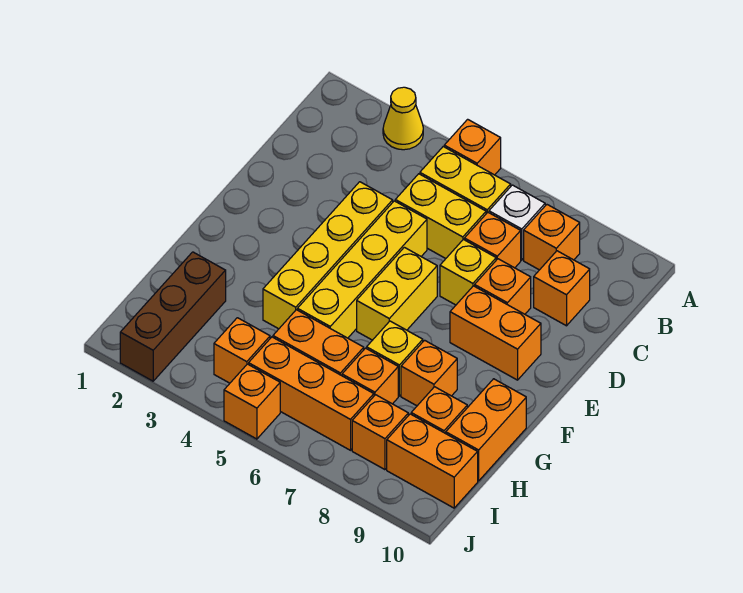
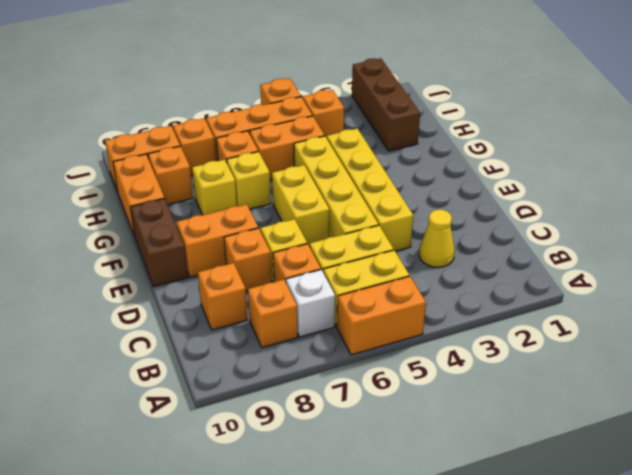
yellow cone A3 level 1 -> yellow cone C3 level 1
orange brick A5 level 1 -> orange brick A5:A6 level 1
none -> brown brick E10:F10 level 1
orange brick G8 level 1 -> yellow brick G8 level 1

